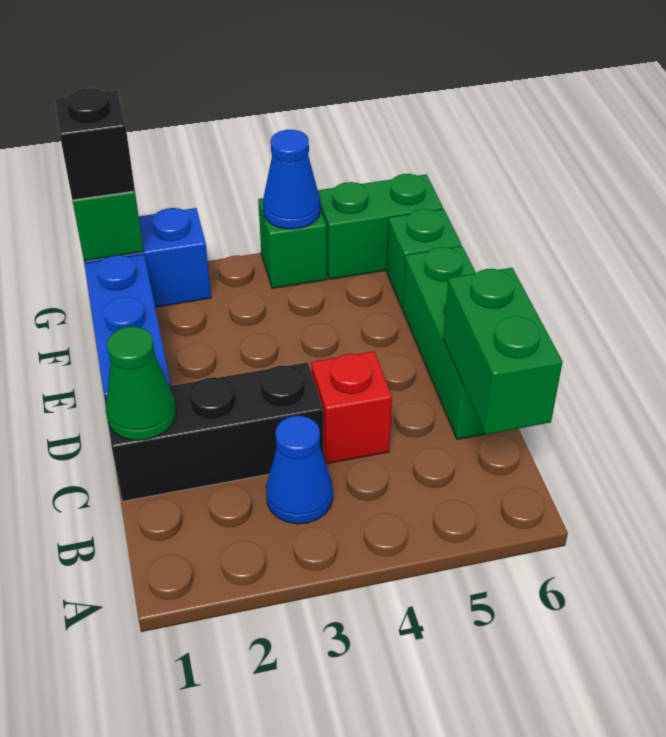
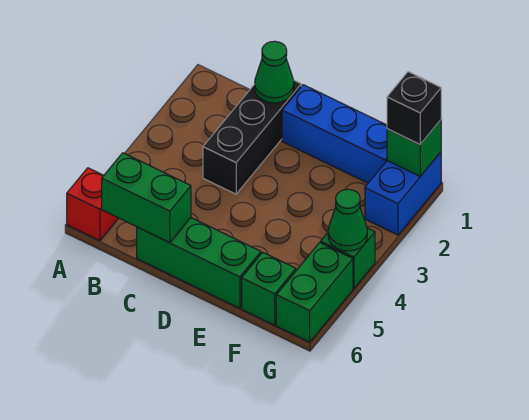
blue cone B3 level 1 -> none
red brick C4 level 1 -> red brick A6 level 1
blue cone G4 level 2 -> green cone G4 level 2

